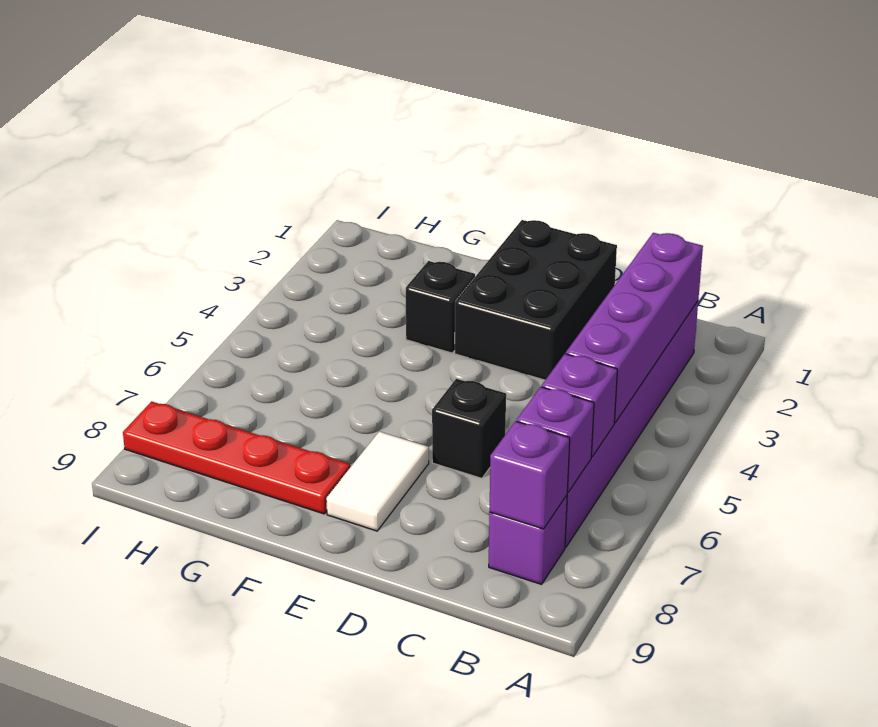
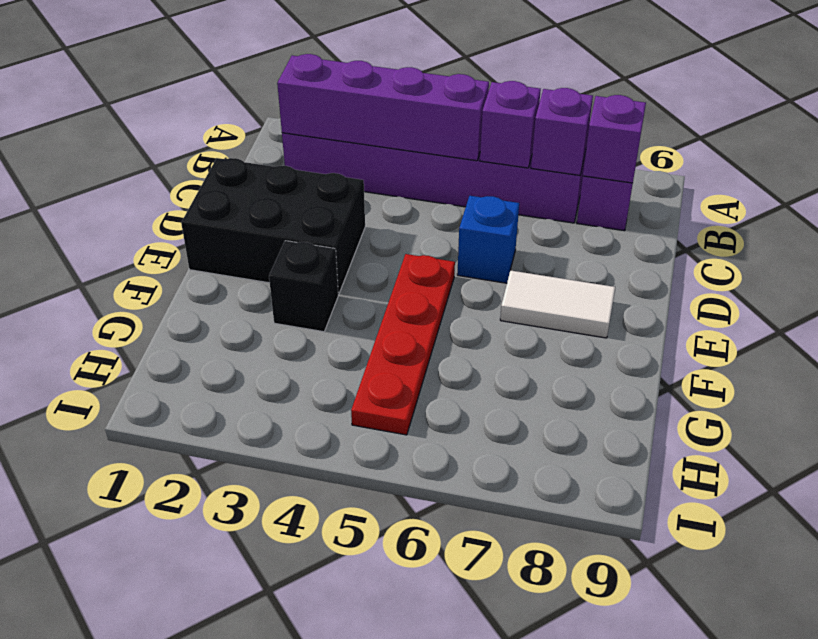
black brick D6 level 1 -> blue brick D6 level 1
red plate F8:I8 level 1 -> red plate E5:H5 level 1

